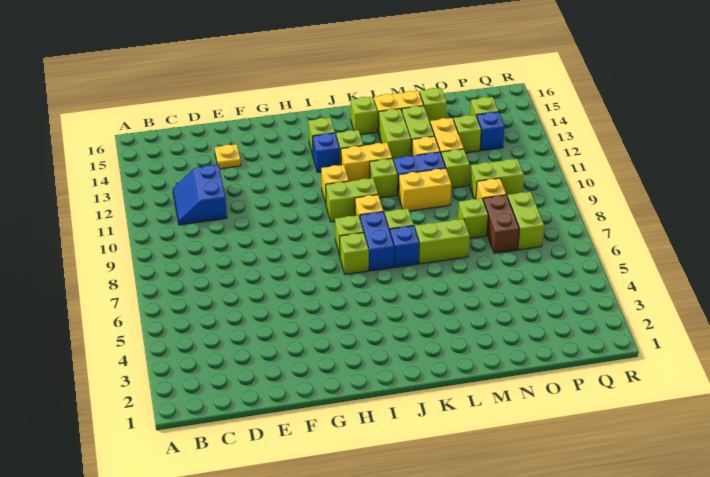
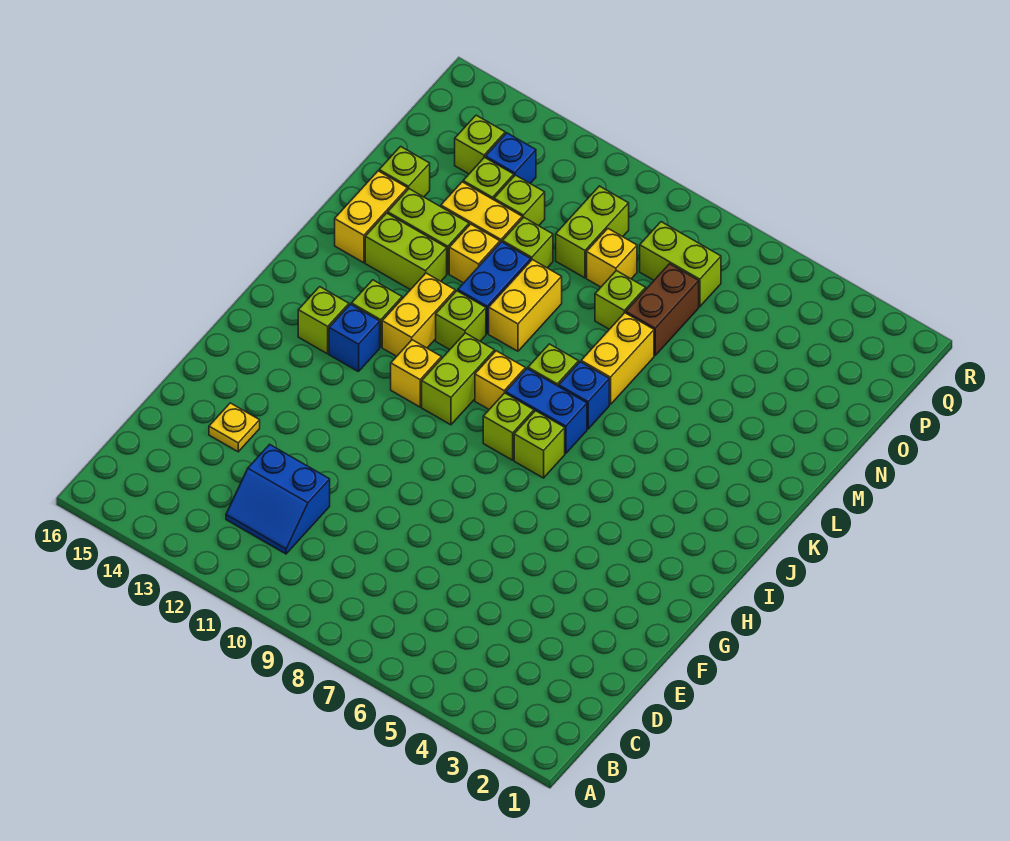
lime brick K15 level 1 -> lime brick O12 level 1
lime brick L7:M7 level 1 -> yellow brick L7:M7 level 1
brown brick O7:O8 level 1 -> brown brick N7:O7 level 1

